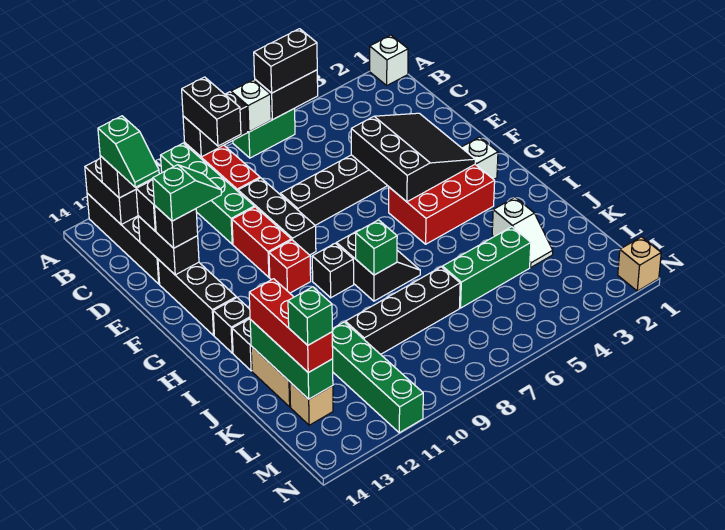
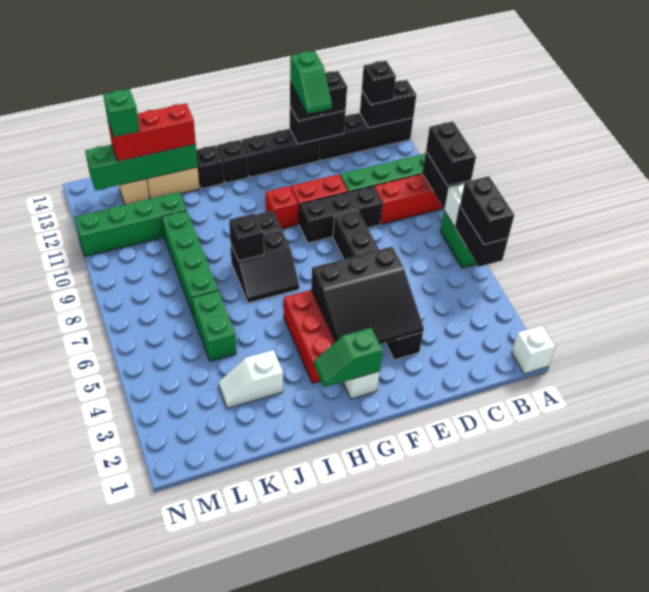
black brick A9:B9 level 3 -> black brick A8:A9 level 3
green slope B13:C13 level 4 top B -> green slope G2:H2 level 2 top G
green brick I8 level 2 -> black brick I8 level 2
green brick J13:L13 level 2 -> green brick J13:M13 level 2
green brick K4:K6 level 1 -> green brick K5:K6 level 1
black brick K7:K10 level 1 -> green brick K7:K10 level 1
tan brick N1 level 1 -> none

